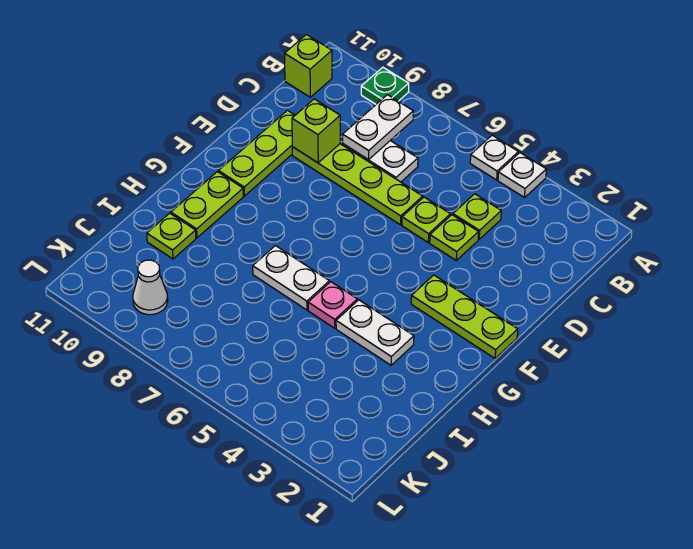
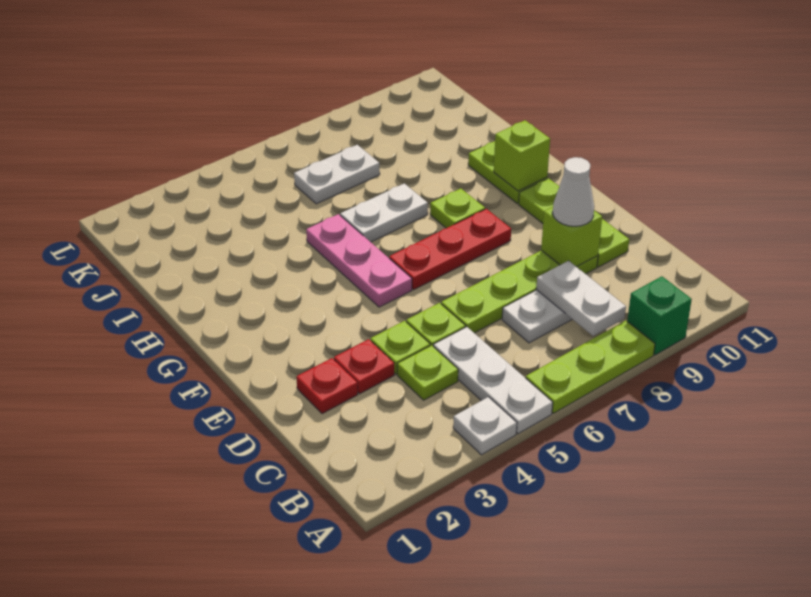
white plate A5 level 1 -> white plate A5:C5 level 1
green plate A9 level 1 -> green brick A9 level 1
lime brick B11 level 1 -> lime brick G10 level 2
none -> red plate D2 level 1
none -> red plate D3 level 1
lime plate F1:F3 level 1 -> lime plate A6:A8 level 1
none -> red plate F6:F8 level 1
white plate H3:H4 level 1 -> white plate J6:J7 level 1
pink plate H5 level 1 -> pink plate F5:H5 level 1
lime plate I10 level 1 -> lime plate G8 level 1
white cone K9 level 1 -> white cone D9 level 3

